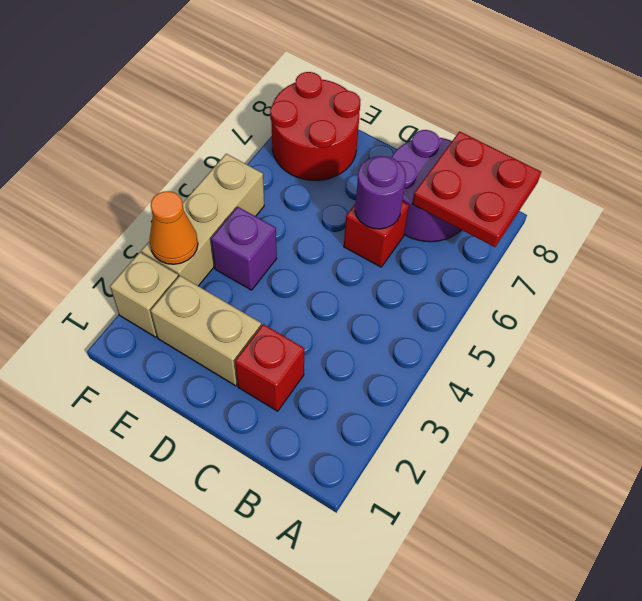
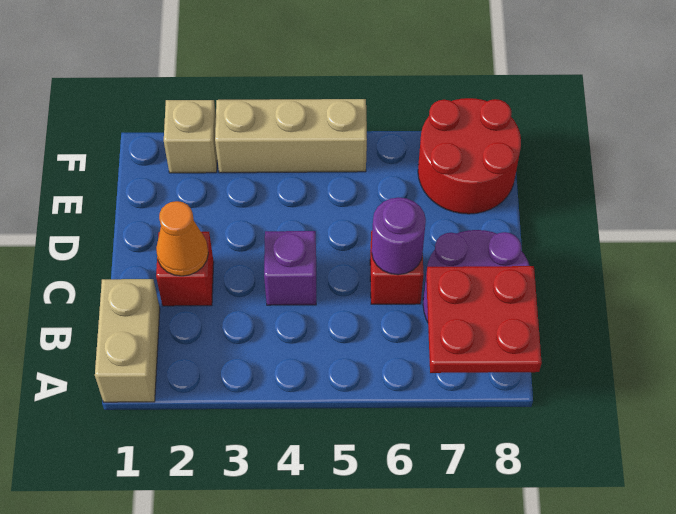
tan brick D2:E2 level 1 -> tan brick A1:B1 level 1
purple brick E4 level 1 -> purple brick C4 level 1
orange cone F3 level 2 -> orange cone C2 level 2

